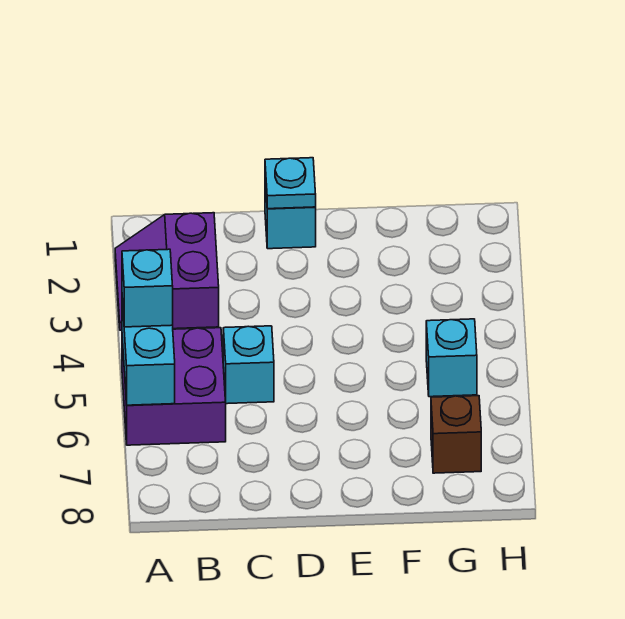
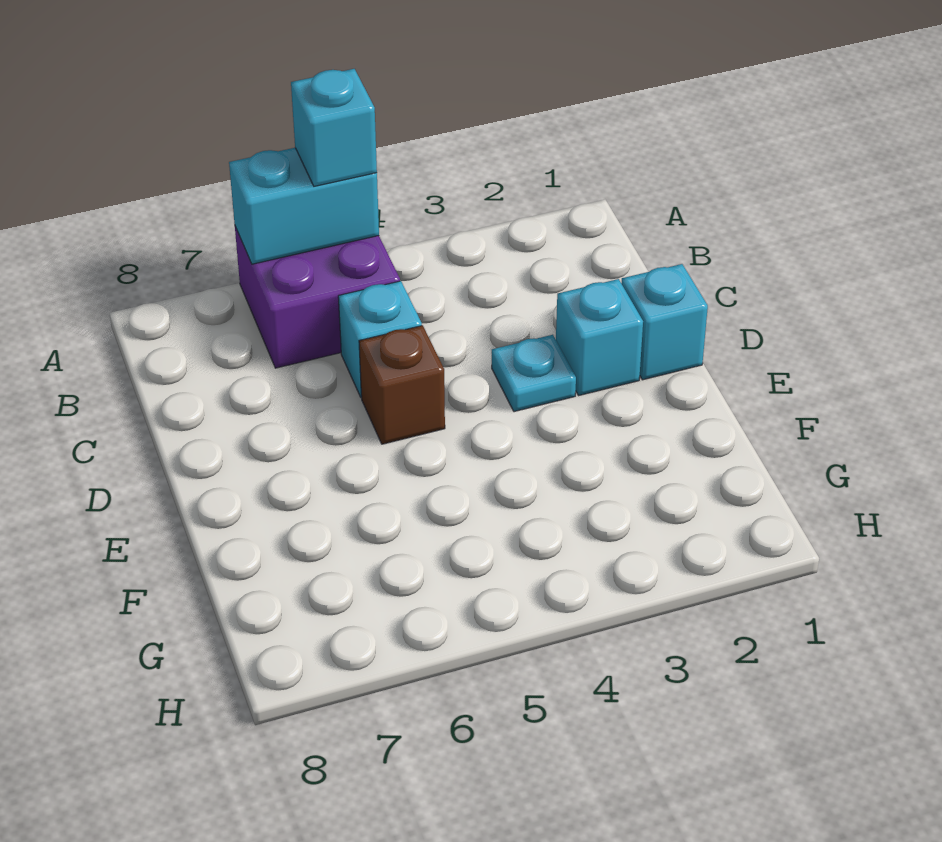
purple slope A2:B3 level 1 top B -> none
cyan plate D1 level 2 -> cyan plate D3 level 1
cyan brick G5 level 1 -> cyan brick D2 level 1
brown brick G7 level 1 -> brown brick D5 level 1

